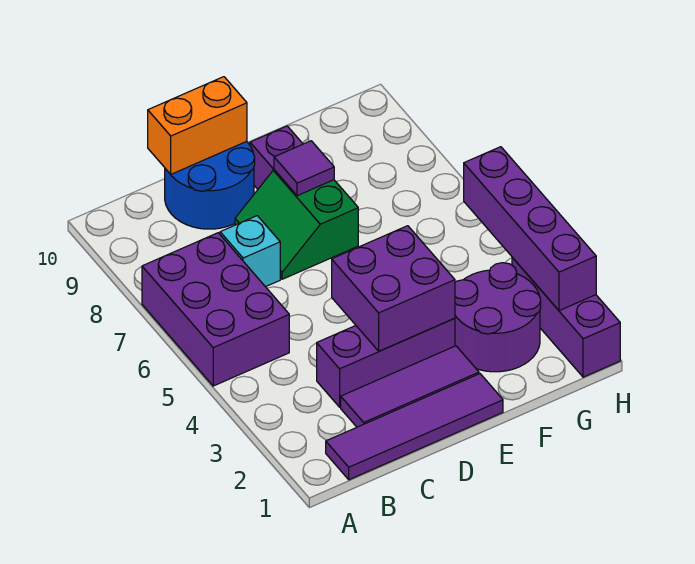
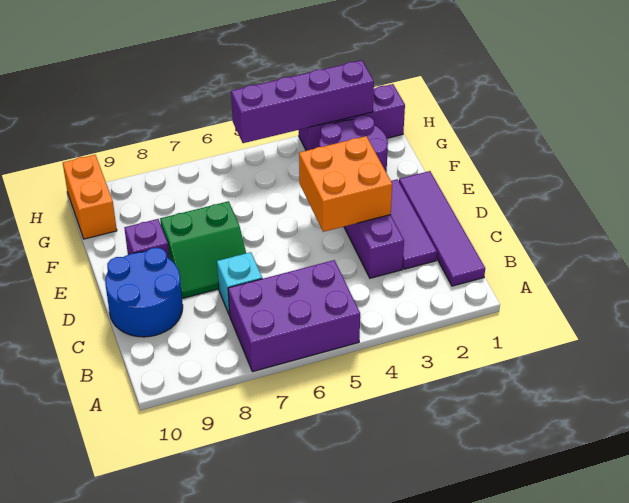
orange brick C10:D10 level 2 -> orange brick G10:H10 level 1
purple brick D3:E4 level 2 -> orange brick D3:E4 level 2
purple tile E8 level 2 -> none

